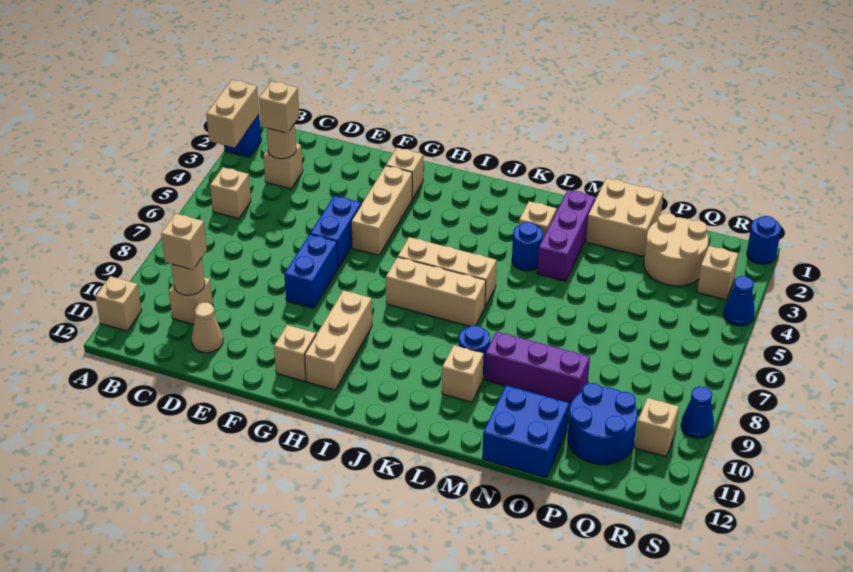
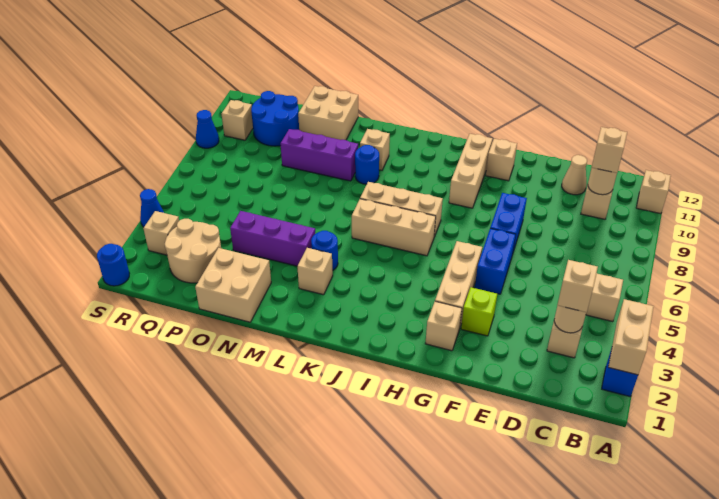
none -> lime brick F3 level 1
purple brick M2:M4 level 1 -> purple brick M4:O4 level 1
blue brick N11:O12 level 1 -> tan brick N11:O12 level 1

